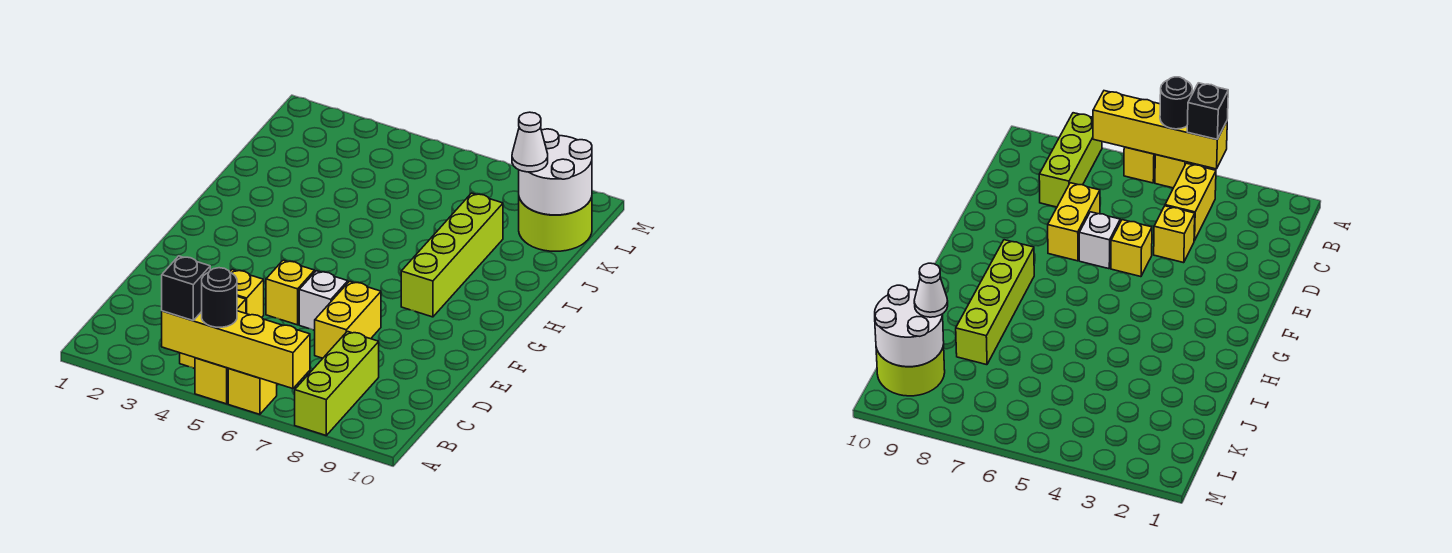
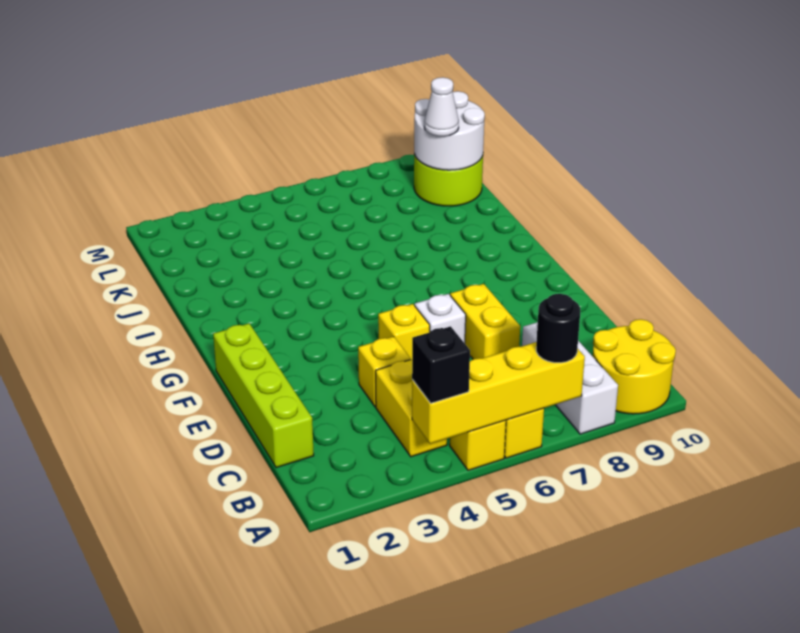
black round brick A5 level 3 -> black round brick A7 level 3
lime brick A8:C8 level 1 -> white brick A8:C8 level 1
none -> yellow round brick A9:B10 level 1
lime brick G8:J8 level 1 -> lime brick C1:F1 level 1

